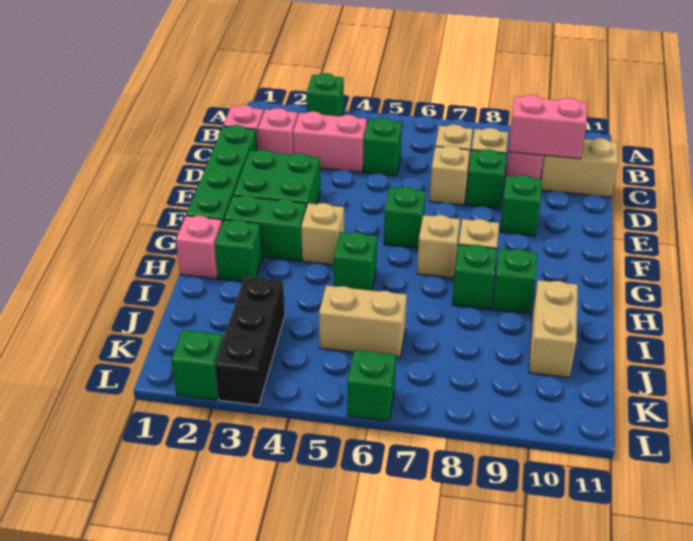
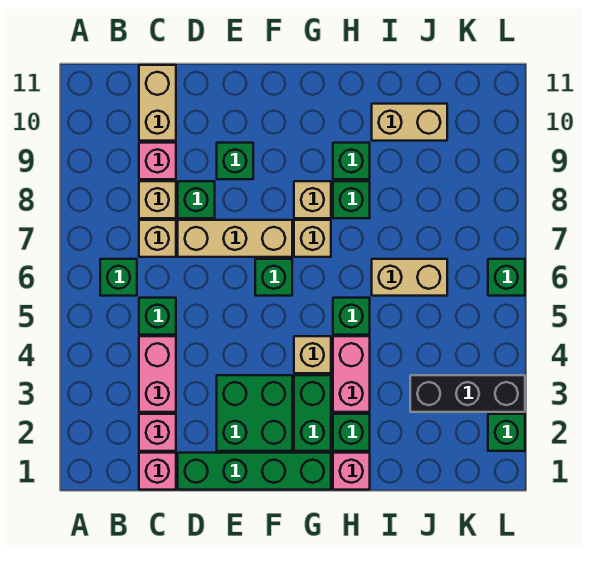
green brick A3 level 1 -> green brick B6 level 1
pink brick C9:C10 level 2 -> pink brick H3:H4 level 1
tan brick D7 level 1 -> tan brick D7:F7 level 1
tan brick J5:J6 level 1 -> tan brick I6:J6 level 1

